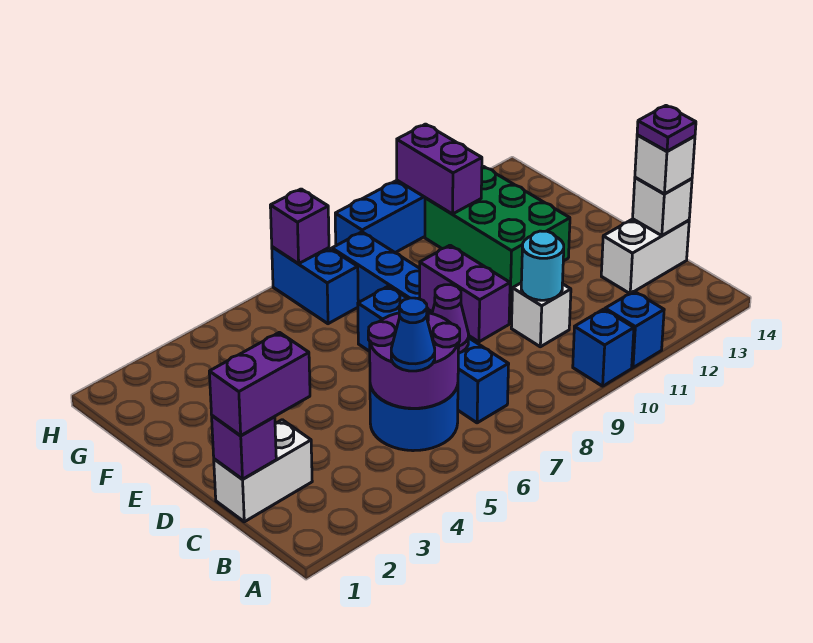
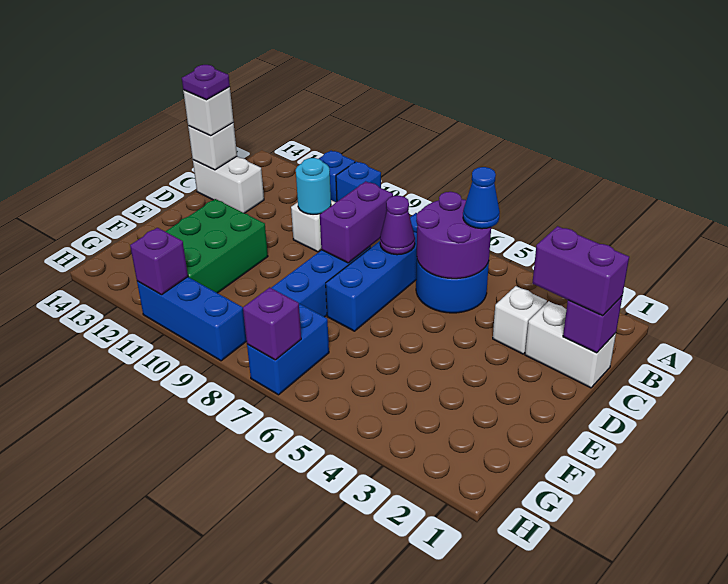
none -> white brick C3 level 1
purple brick G11:H11 level 2 -> purple brick H11 level 2

